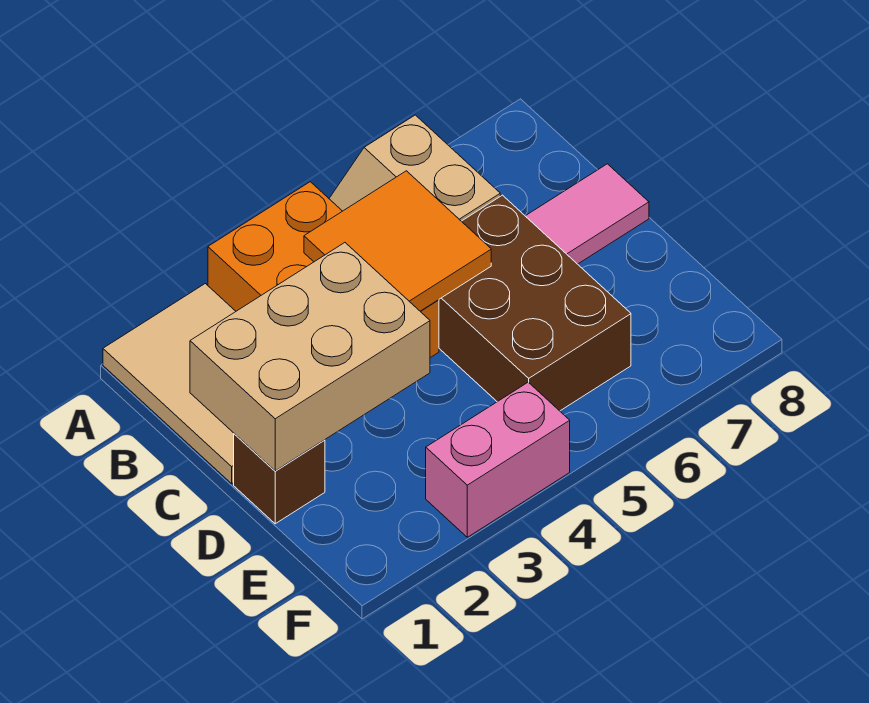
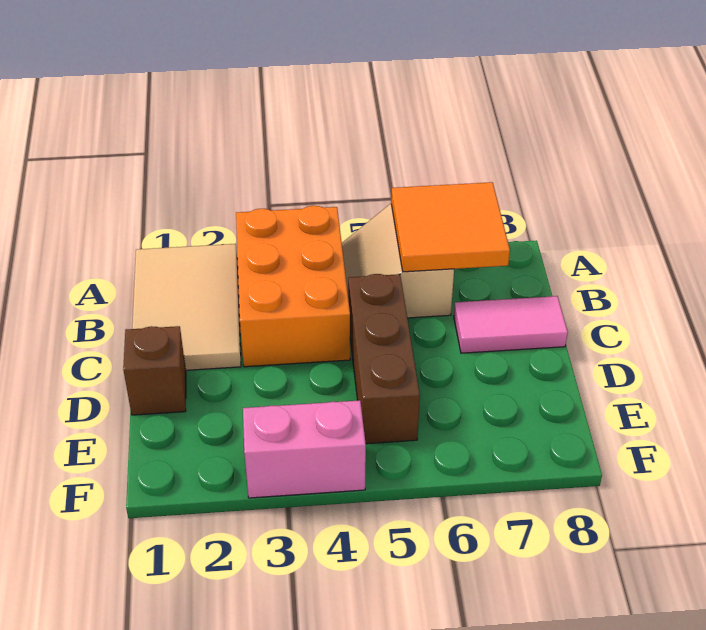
orange tile B4:C5 level 2 -> orange tile A6:B7 level 2
tan brick C1:D3 level 2 -> none
brown brick C5:E6 level 1 -> brown brick C5:E5 level 1

